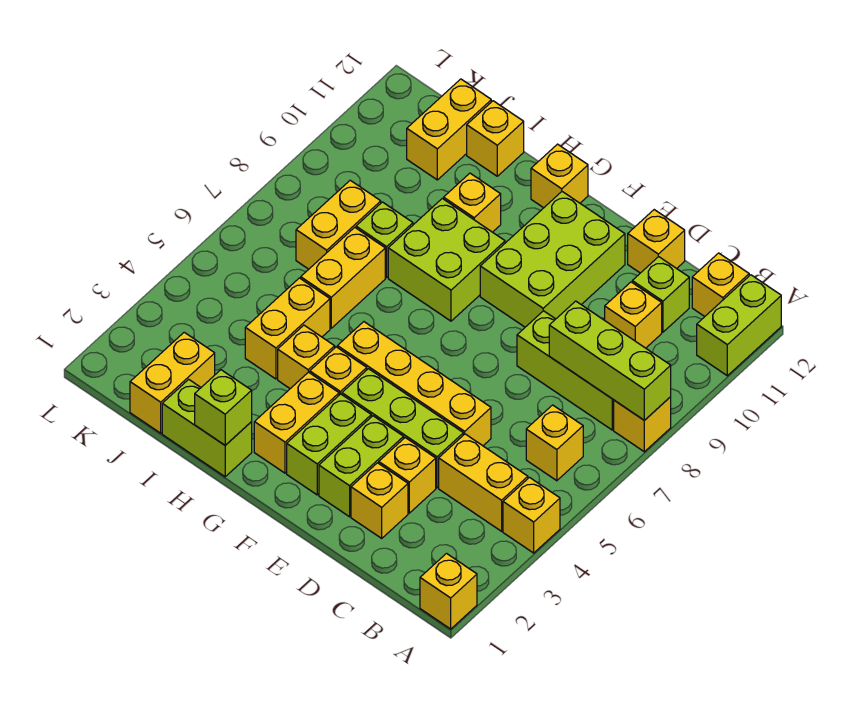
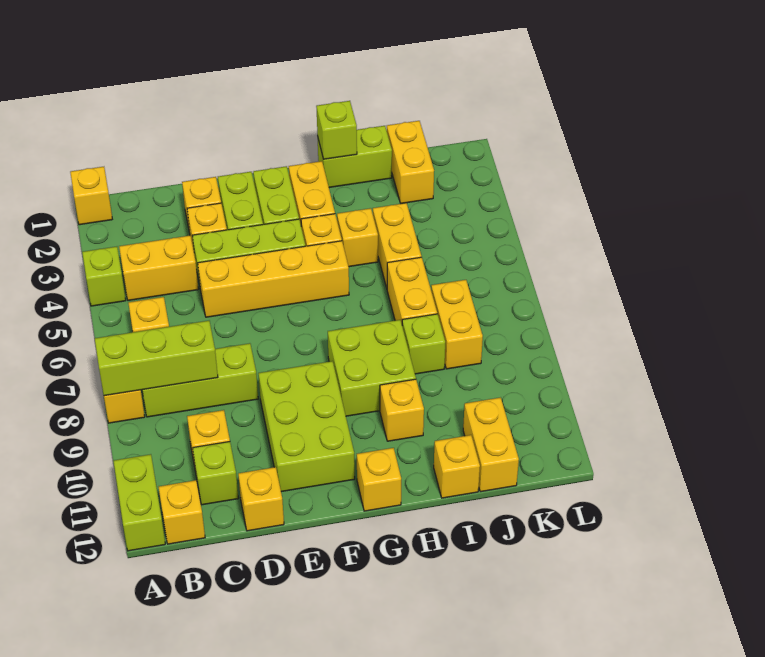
yellow brick A4 level 1 -> lime brick A4 level 1

